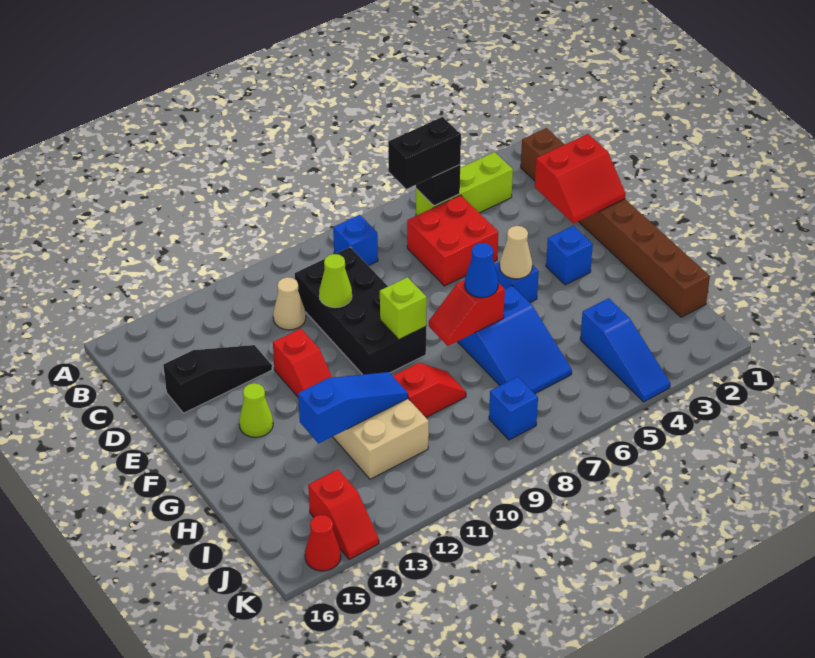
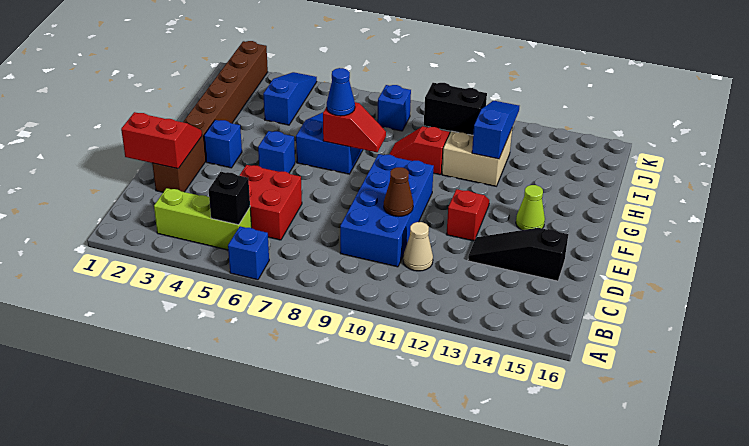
brown brick B1:I1 level 1 -> brown brick D2:K2 level 1
black brick B5:B6 level 3 -> black brick I10:I11 level 2
blue brick B8 level 1 -> blue brick A6 level 1
black brick C9:F10 level 1 -> blue brick C9:F10 level 1
lime cone D10 level 2 -> brown cone D10 level 2
tan cone F5 level 2 -> none
lime brick F9 level 2 -> none
blue slope H11:H13 level 2 top 13 -> blue slope H12:J12 level 2 top H
red slope J14:K14 level 1 top J -> none
red cone K15 level 1 -> none

